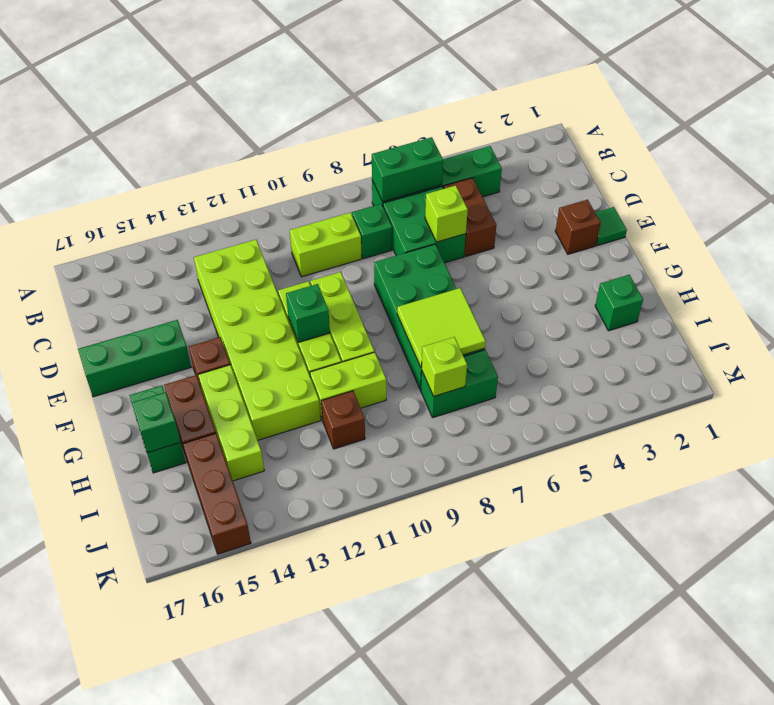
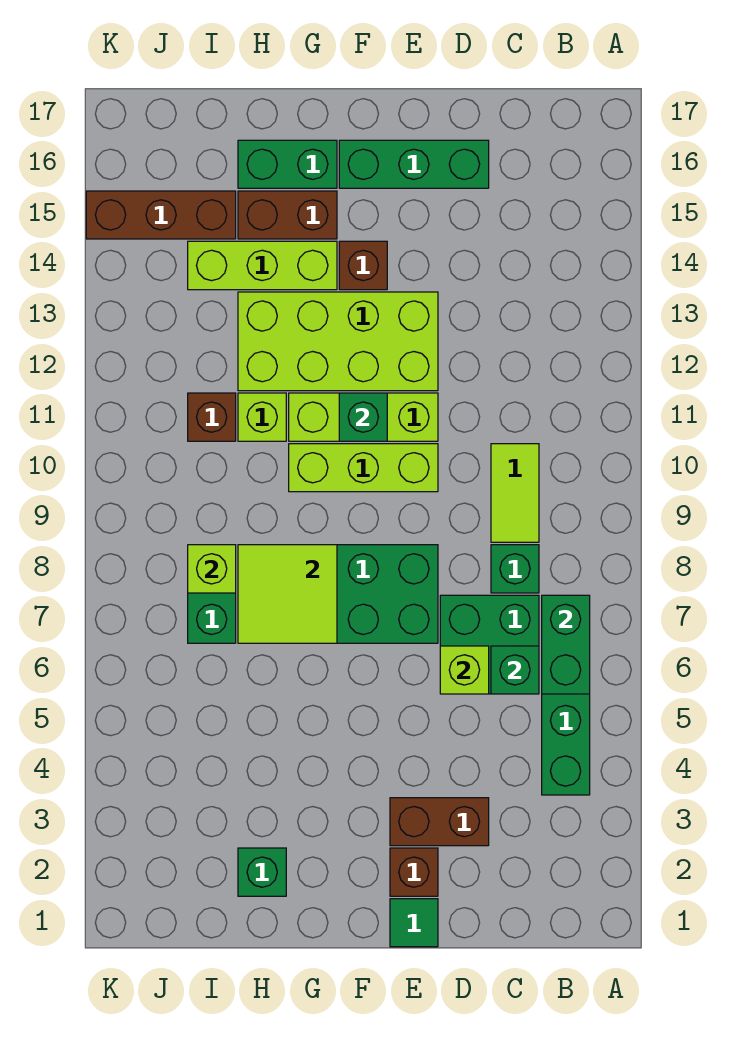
brown brick C5:D5 level 1 -> brown brick D3:E3 level 1
lime brick C9:C10 level 1 -> lime tile C9:C10 level 1
lime brick C12:H13 level 1 -> lime brick E12:H13 level 1
green brick E15:E17 level 1 -> green brick D16:F16 level 1
lime brick H10:H11 level 1 -> lime brick H11 level 1
green brick H16 level 2 -> green brick C6 level 2

